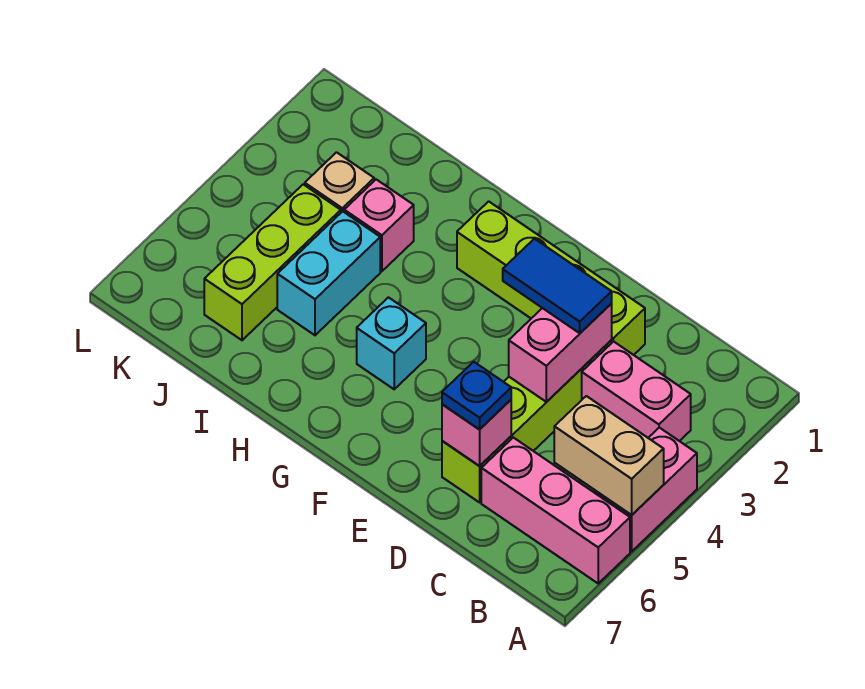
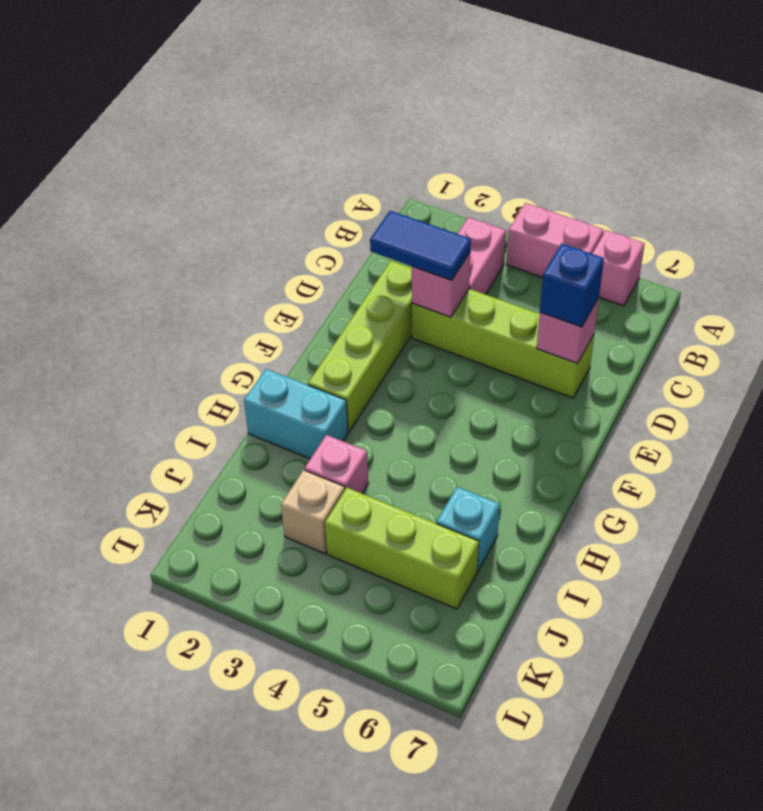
tan brick A5:B5 level 2 -> none
pink brick A6:C6 level 1 -> pink brick A6 level 1
pink brick D3:D4 level 2 -> pink brick D3 level 2
blue tile D3:E3 level 3 -> blue tile D2:D3 level 3
blue plate D6 level 3 -> blue brick D6 level 3
cyan brick G5 level 1 -> cyan brick I6 level 1
cyan brick I4:I5 level 1 -> cyan brick H1:H2 level 1

